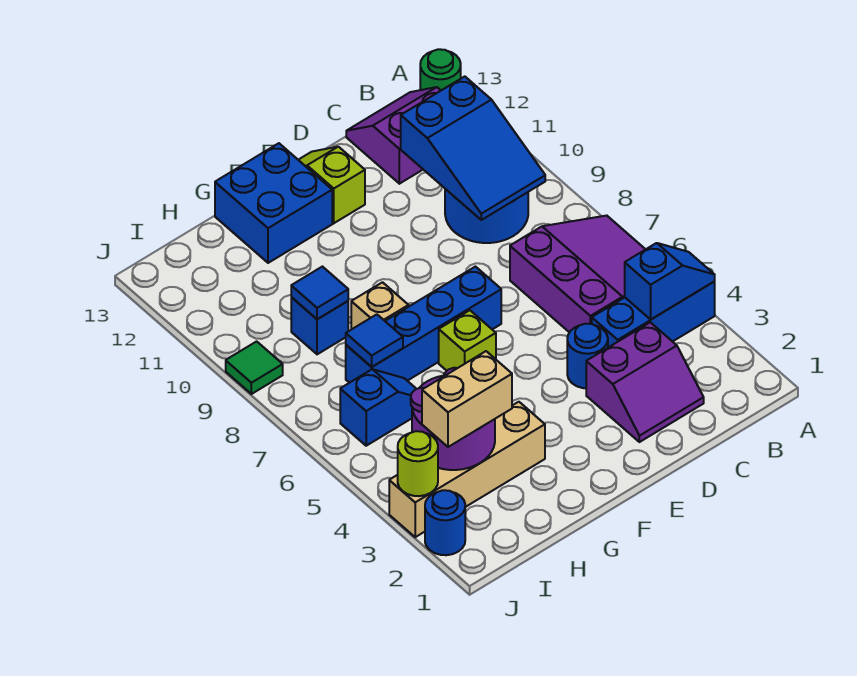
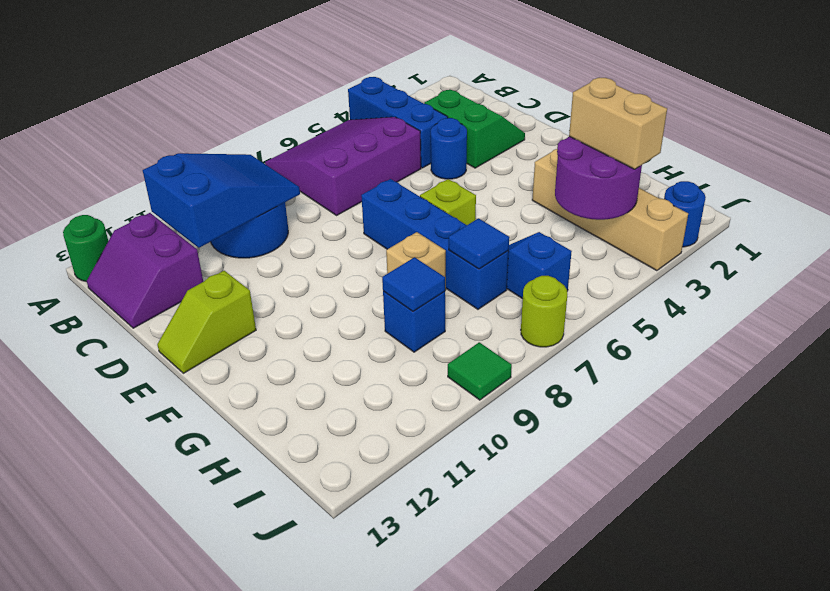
blue slope A4:B4 level 2 top B -> none
purple slope C2:D3 level 1 top 3 -> green slope C2:D3 level 1 top 3
blue brick F12:G13 level 1 -> none
lime round brick J3 level 2 -> lime round brick J7 level 1

